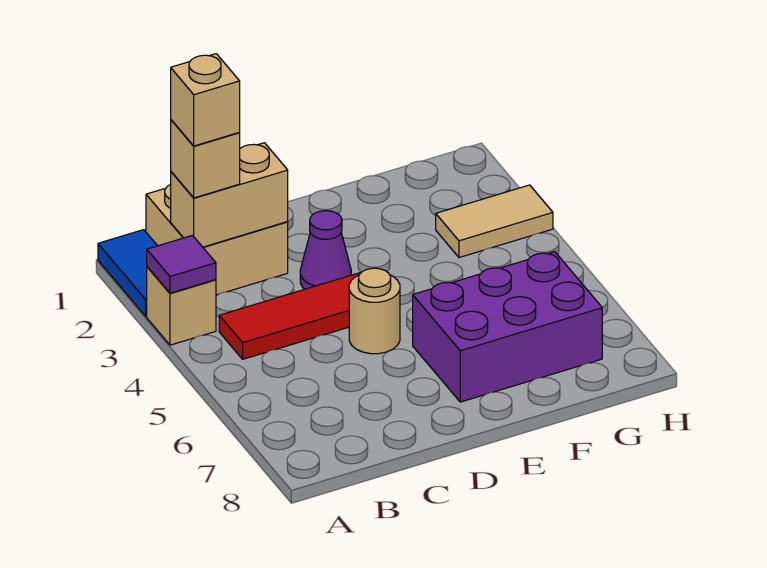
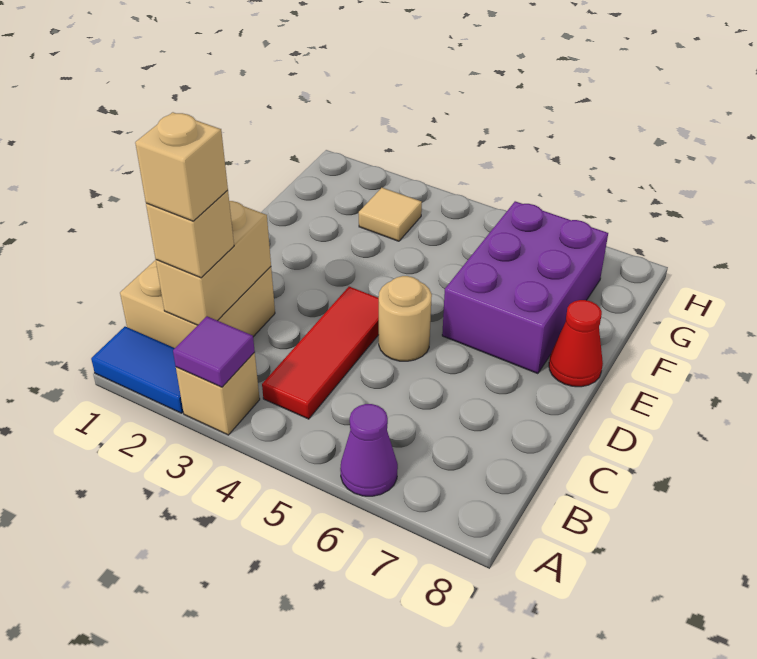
purple cone D3 level 1 -> purple cone A6 level 1
none -> red cone E8 level 1
tan tile G3:H3 level 1 -> tan tile G3 level 1

